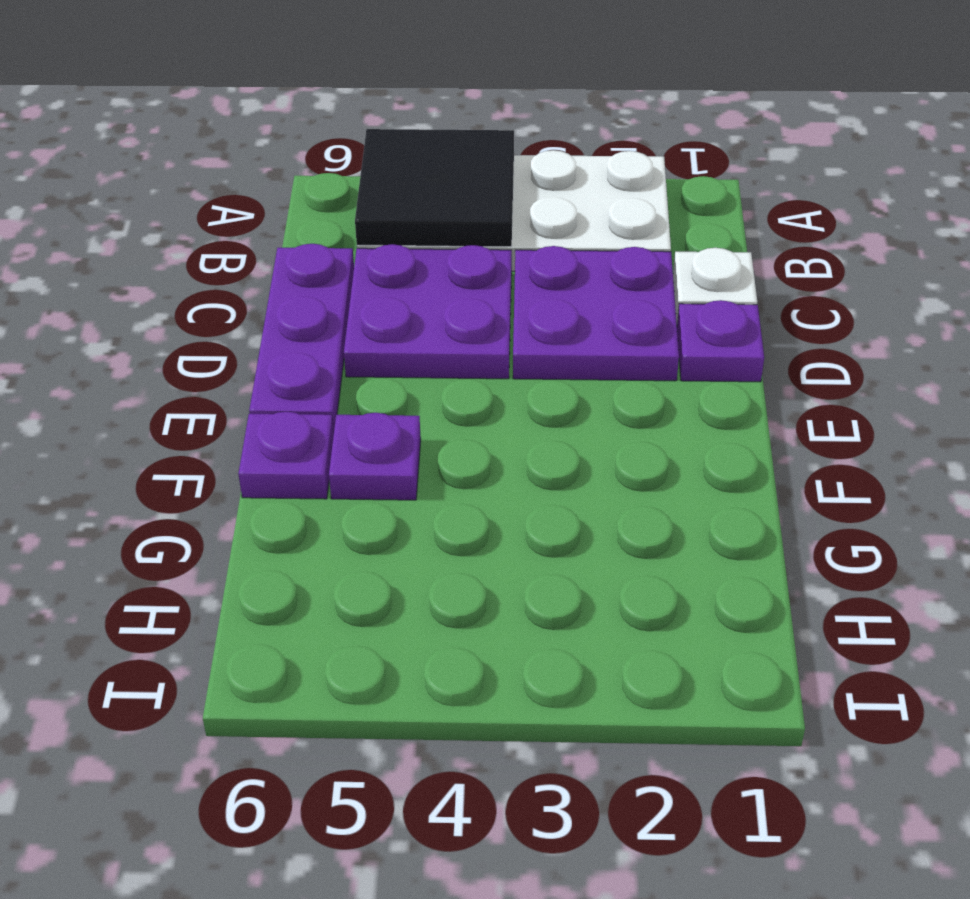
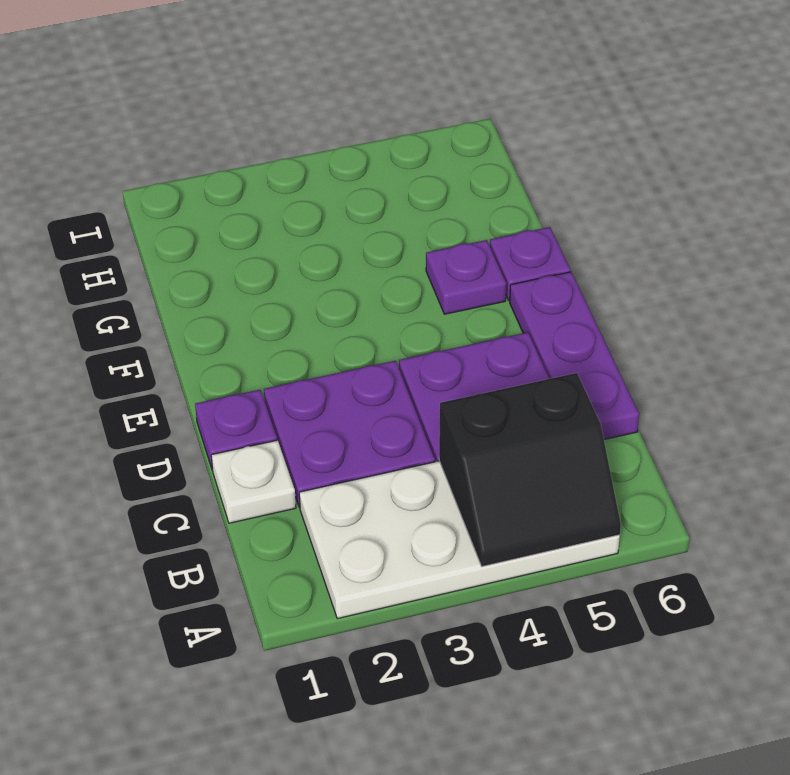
black tile A4:B5 level 2 -> black slope A4:B5 level 2 top B

